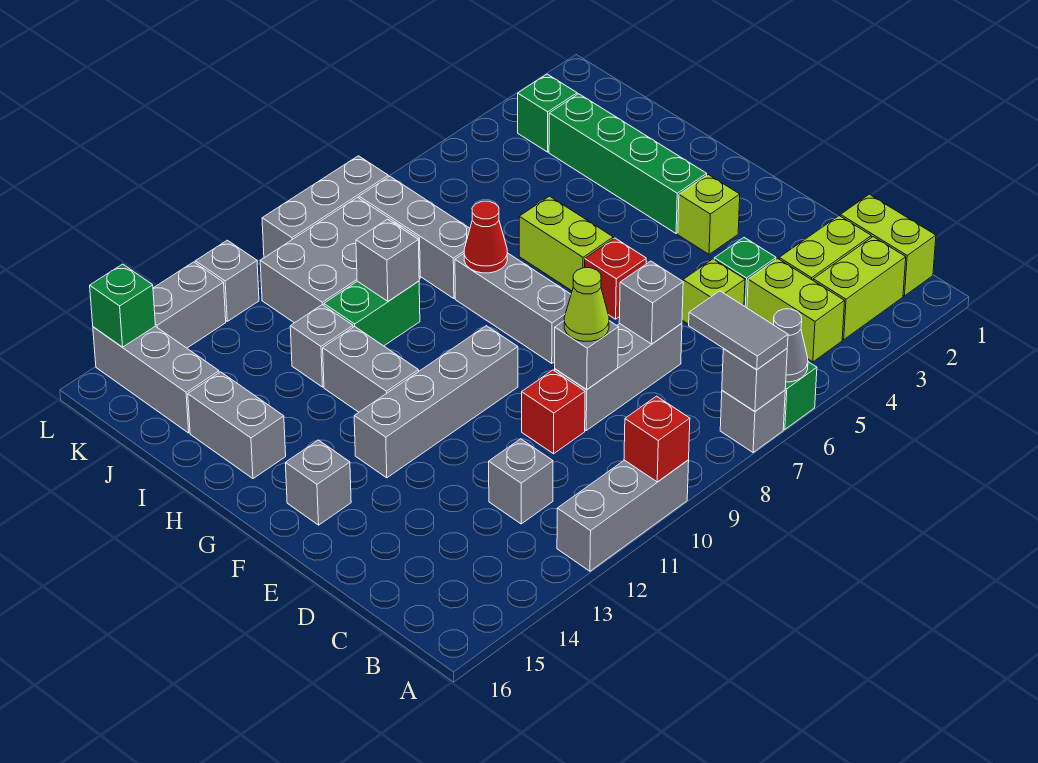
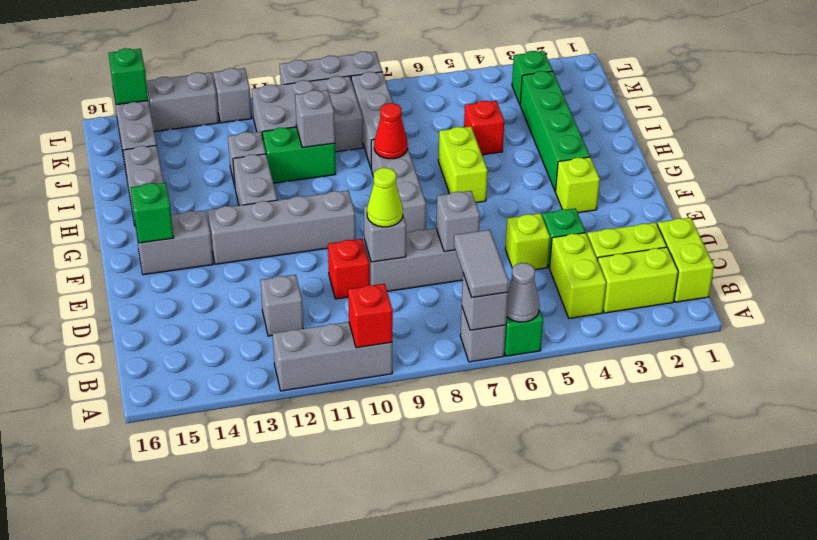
red brick F6 level 1 -> red brick I5 level 1
grey brick F15 level 1 -> grey brick F14:F15 level 1
none -> green brick F15 level 2

